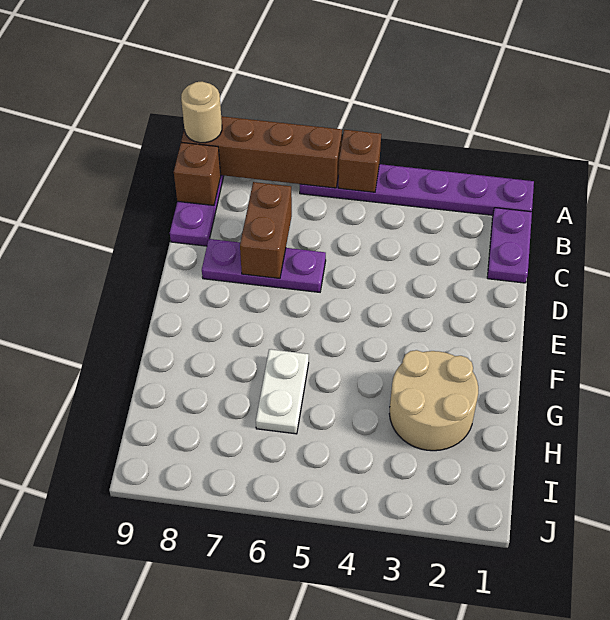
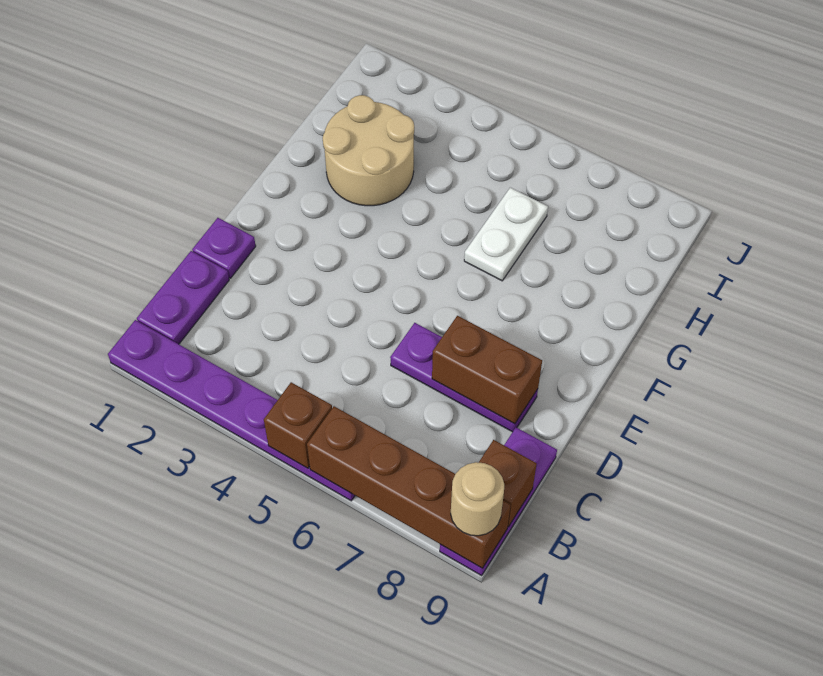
brown brick C7:D7 level 2 -> brown brick D7:D8 level 2
none -> purple plate D1 level 1

